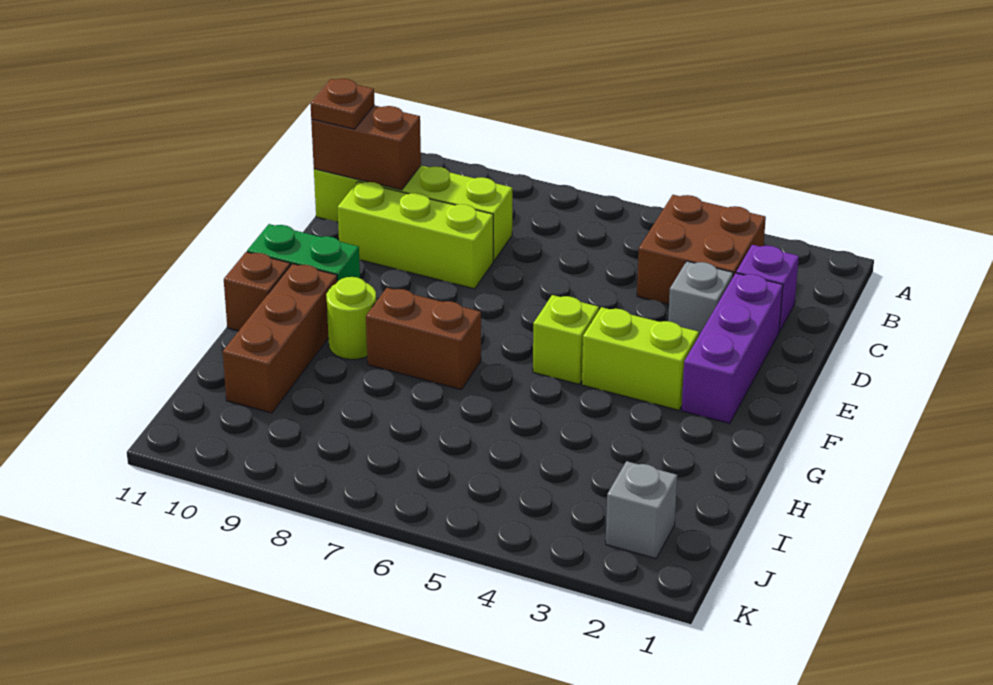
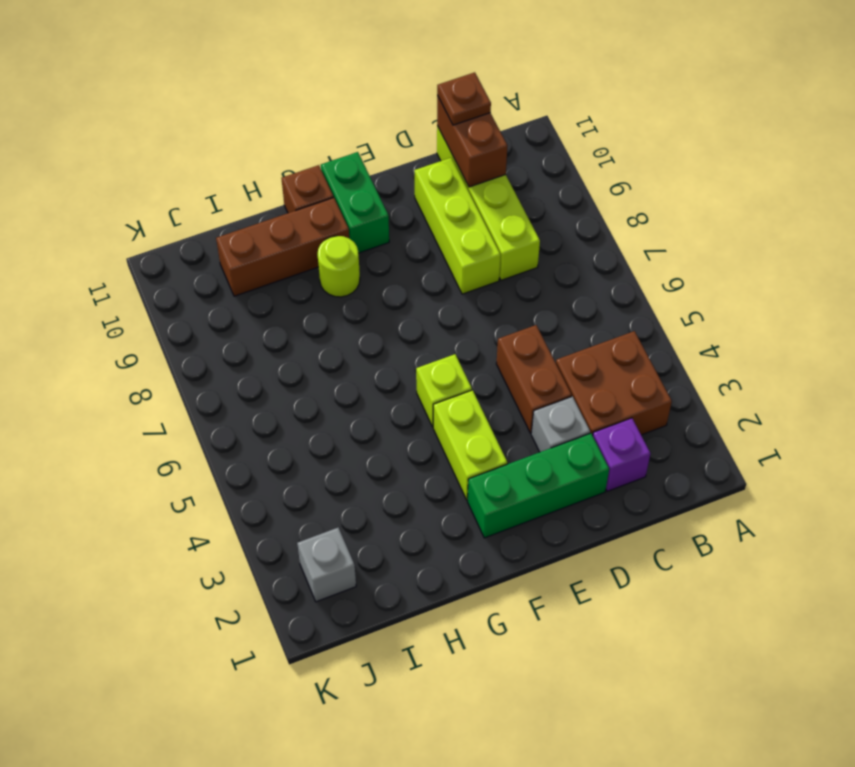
purple brick D2:F2 level 1 -> green brick D2:F2 level 1
brown brick G7:G8 level 1 -> brown brick D4:D5 level 1

